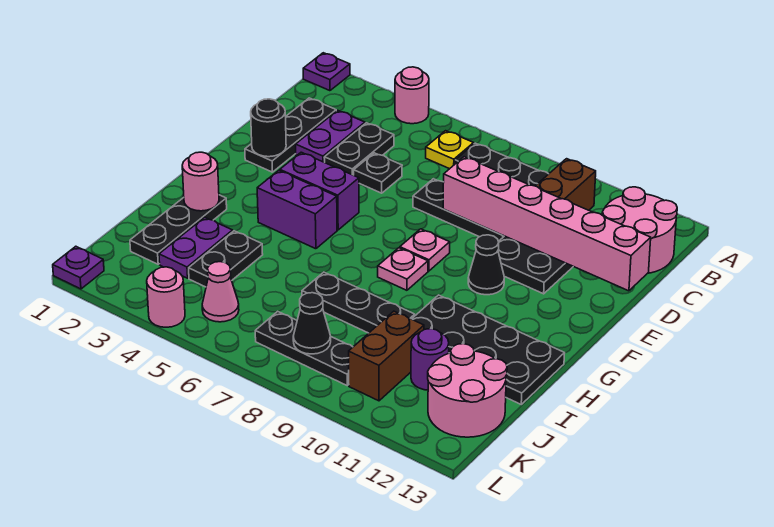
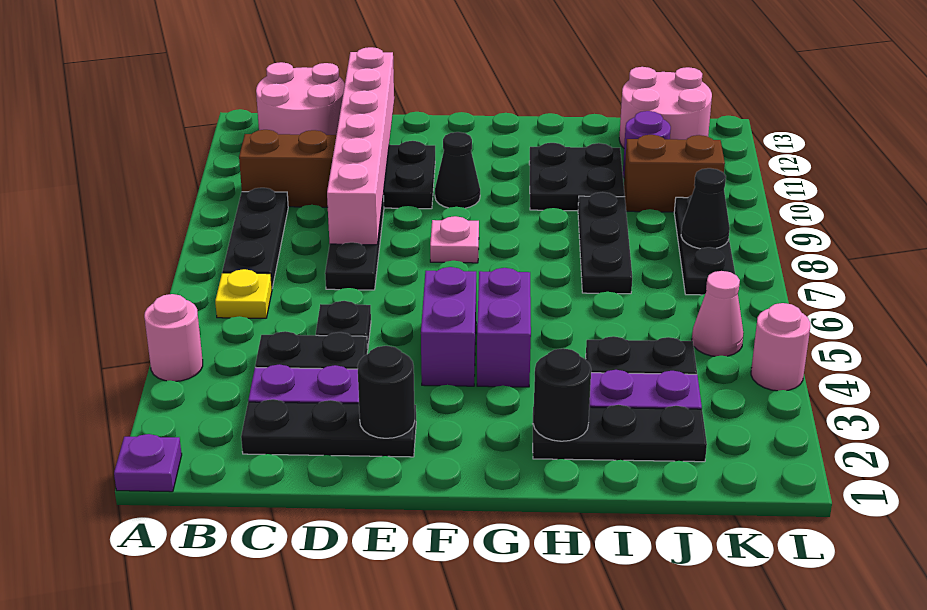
pink plate G8 level 1 -> none
pink round brick H2 level 2 -> black round brick H2 level 2
black plate H10:I13 level 1 -> black plate H10:I11 level 1
purple plate L1 level 1 -> none

